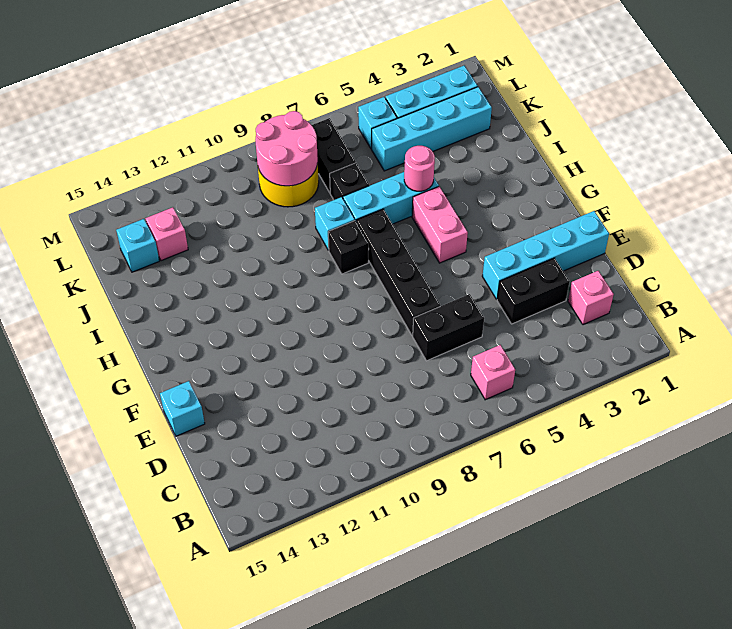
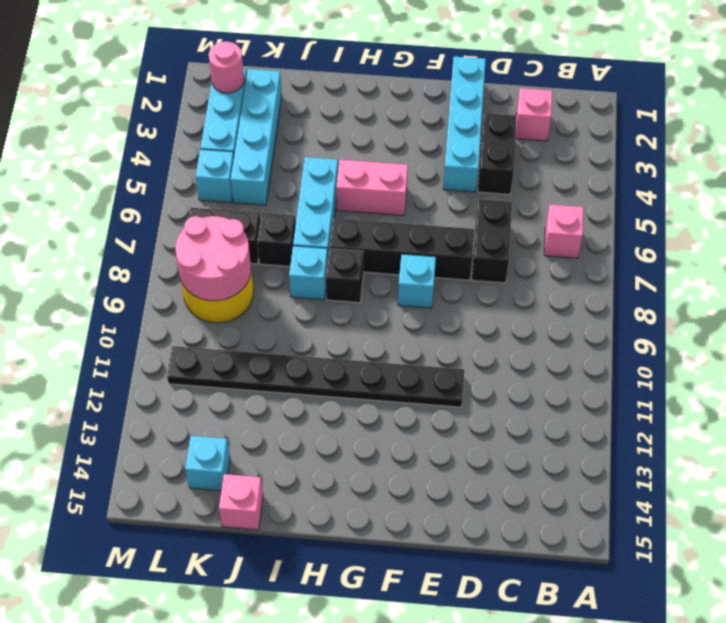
none -> black plate E11:L11 level 1
cyan brick E15 level 1 -> cyan brick F8 level 1
pink round brick I5 level 2 -> pink round brick L2 level 2
pink brick K13 level 1 -> pink brick J15 level 1

